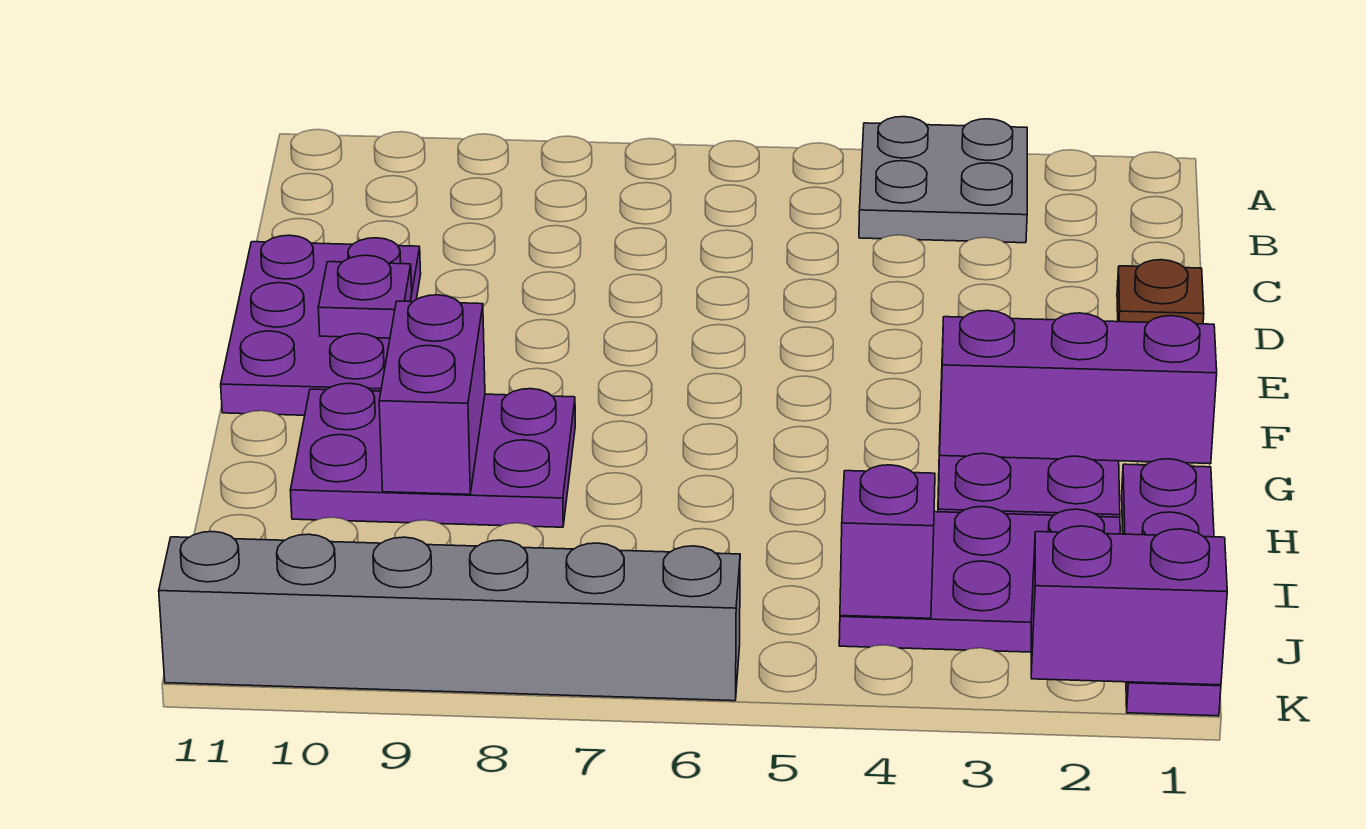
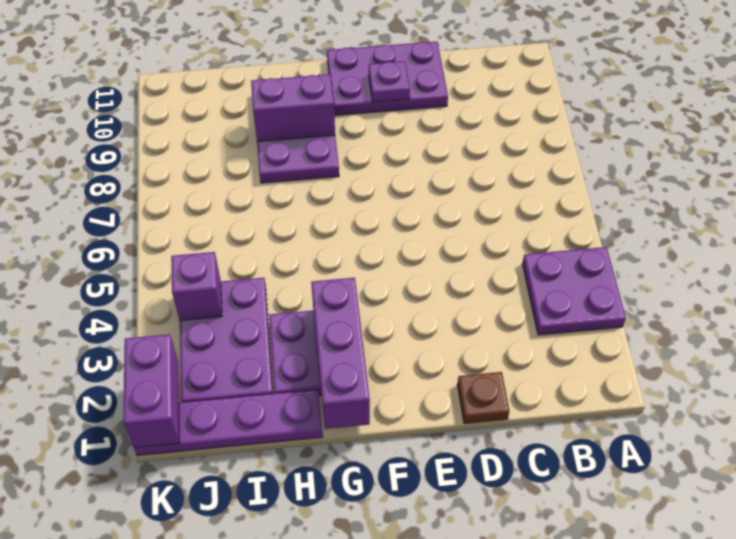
grey plate A3:B4 level 1 -> purple plate A3:B4 level 1
grey brick K6:K11 level 1 -> none

